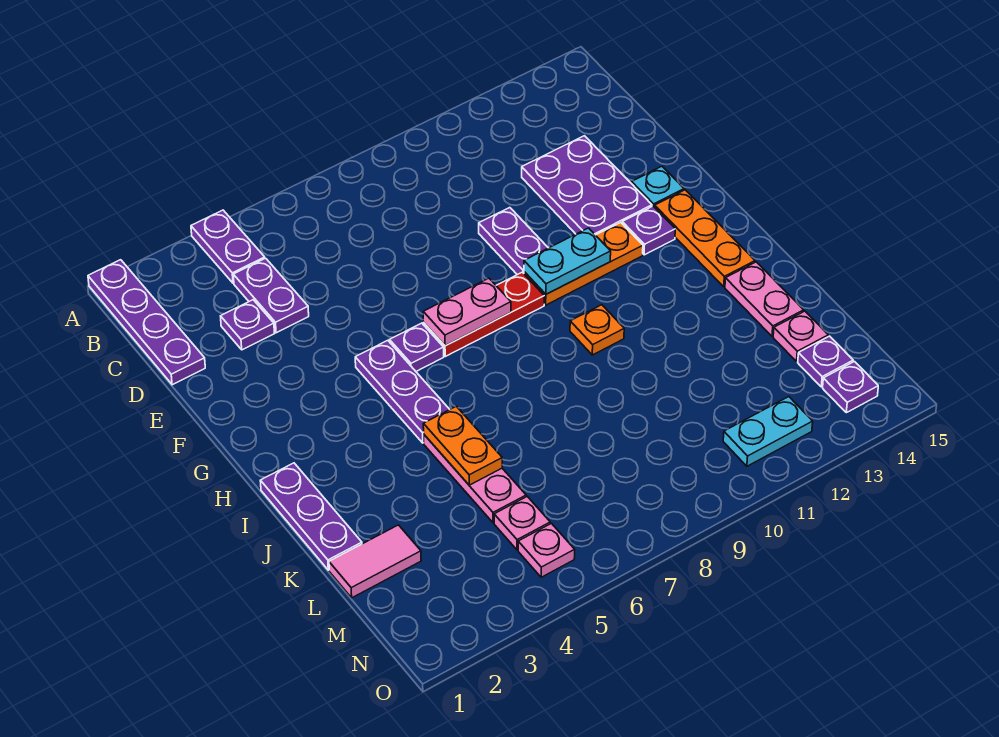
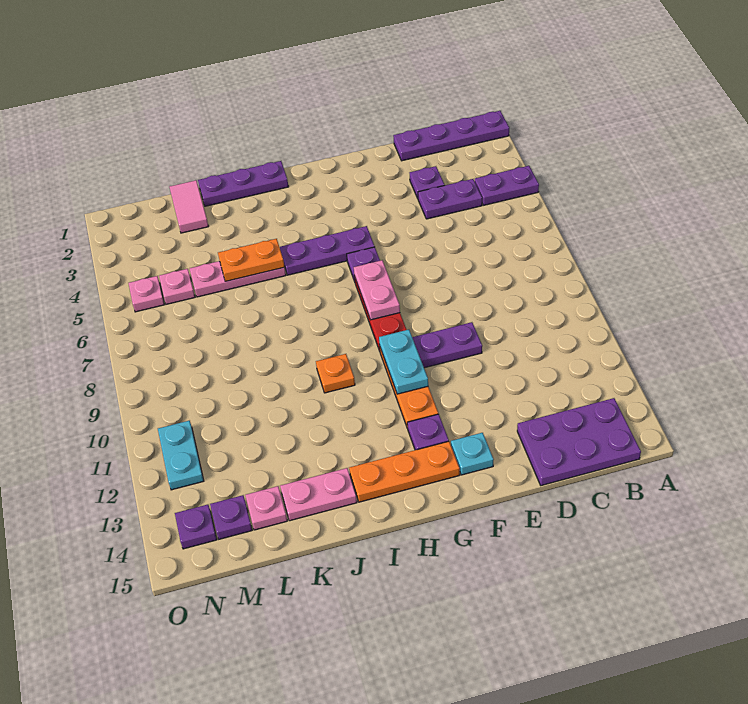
purple plate D12:F13 level 1 -> purple plate B14:D15 level 1

